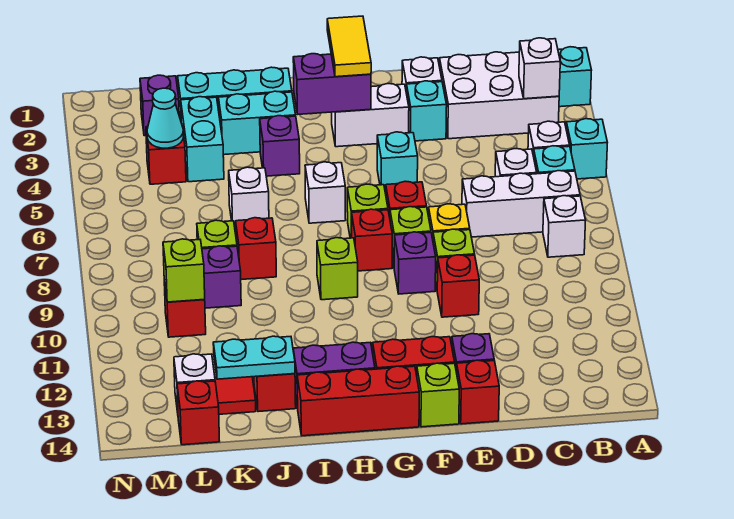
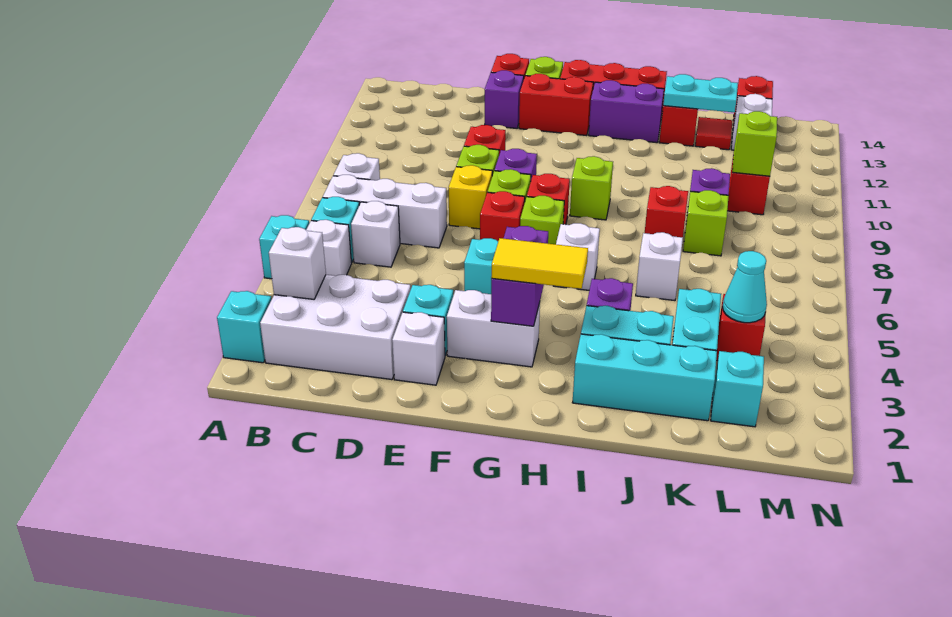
yellow tile G2:G3 level 3 -> yellow tile G3:H3 level 3
purple brick G3:H3 level 2 -> purple brick G3:G4 level 2
purple brick L2 level 1 -> cyan brick L2 level 1

